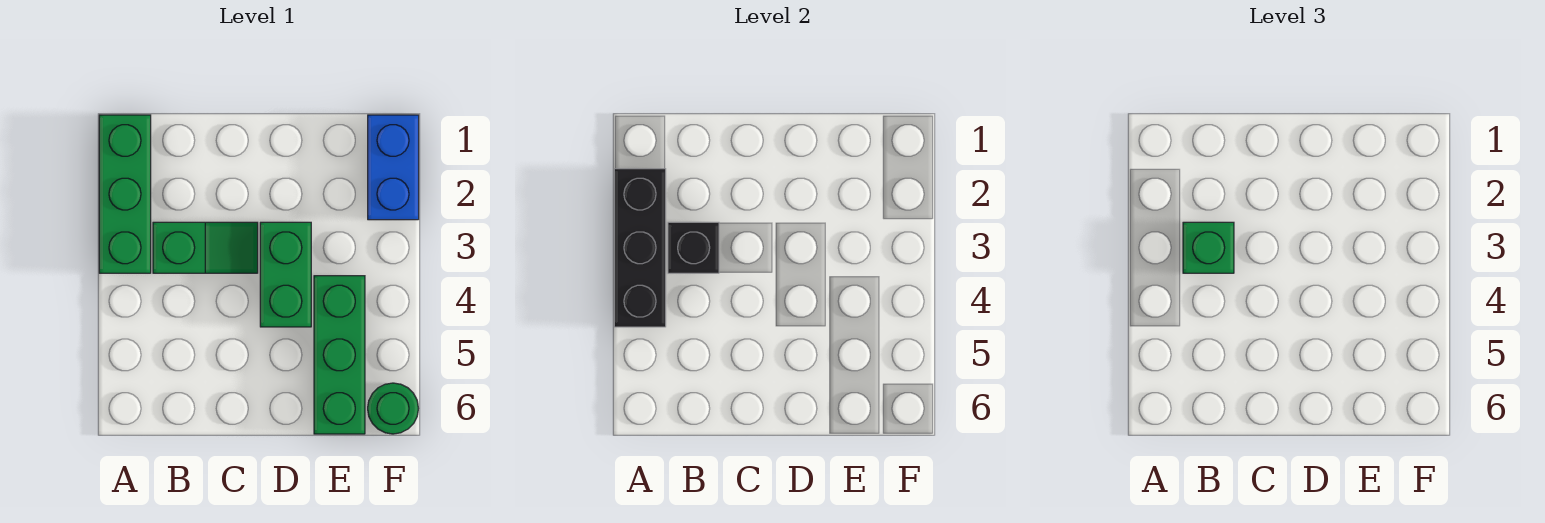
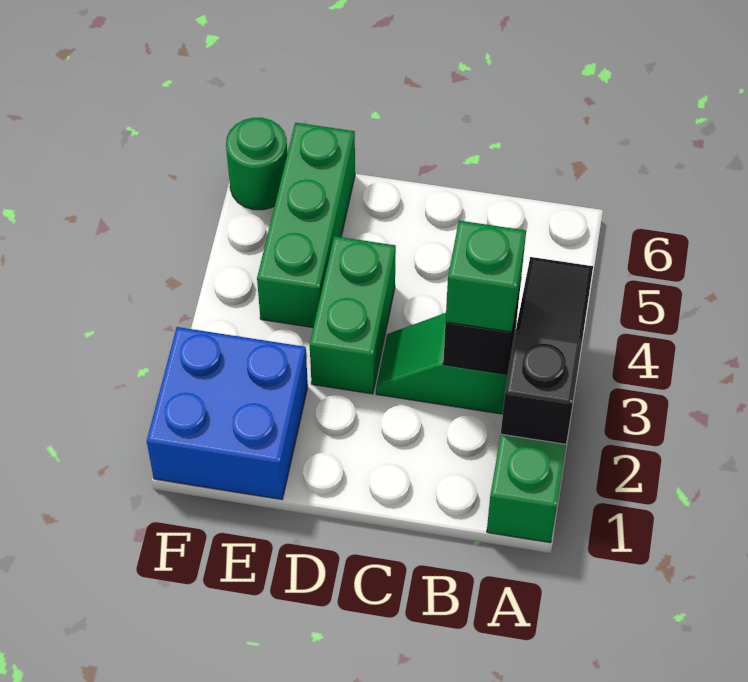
black brick A2:A4 level 2 -> black slope A2:A4 level 2 top 2
blue brick F1:F2 level 1 -> blue brick E1:F2 level 1

